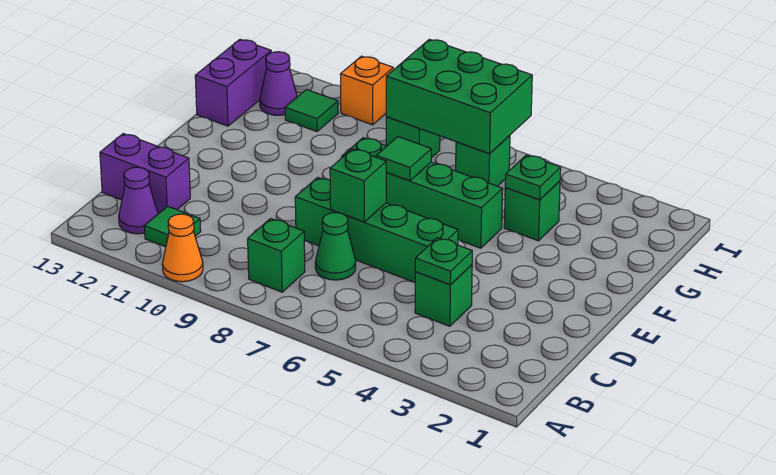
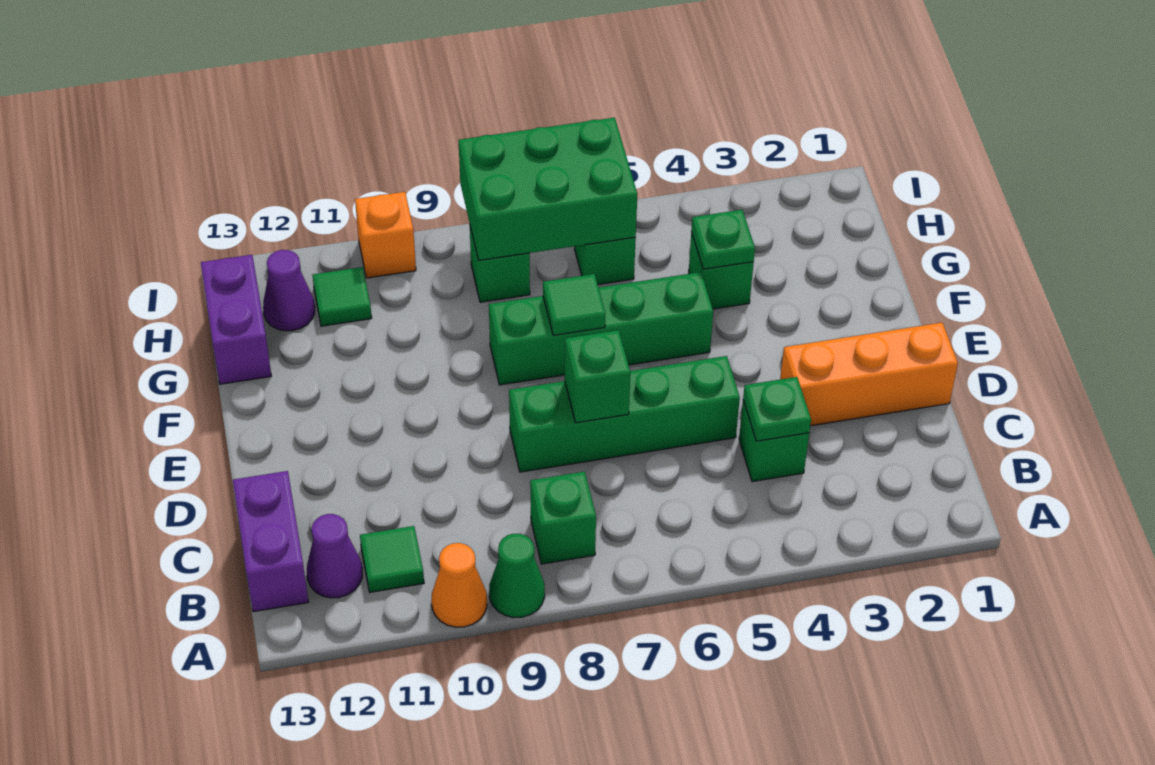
green cone C7 level 1 -> green cone A9 level 1
purple brick C12:C13 level 1 -> purple brick B13:C13 level 1
none -> orange brick D1:D3 level 1

